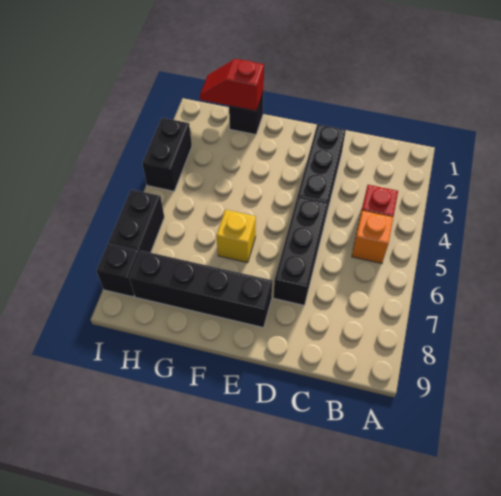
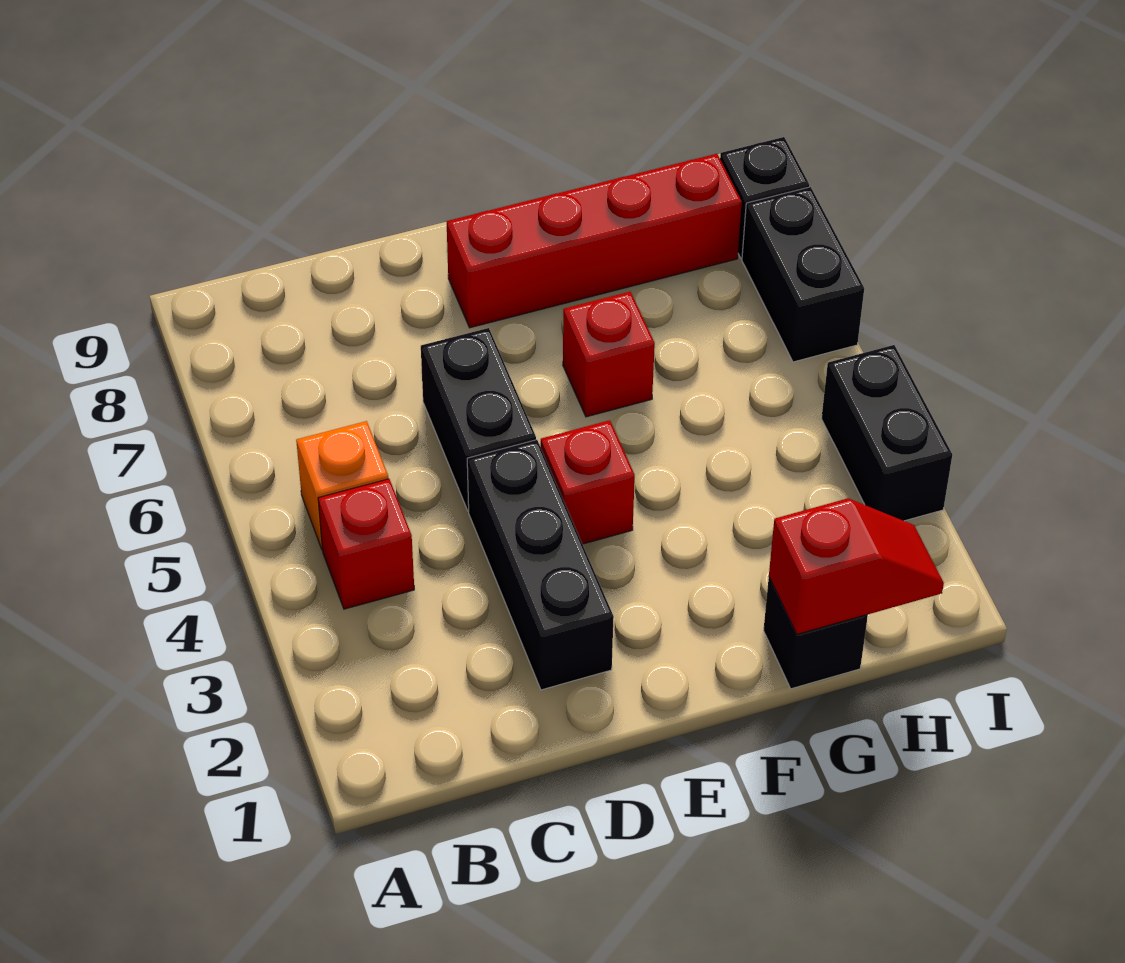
black brick D5:D7 level 1 -> black brick D5:D6 level 1
none -> red brick E4 level 1
black brick E8:H8 level 1 -> red brick E8:H8 level 1
yellow brick F6 level 1 -> red brick F6 level 1

